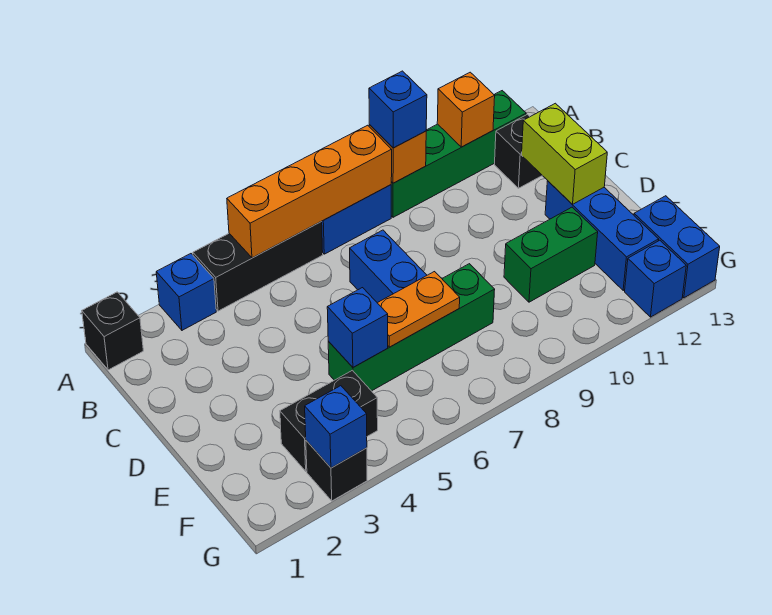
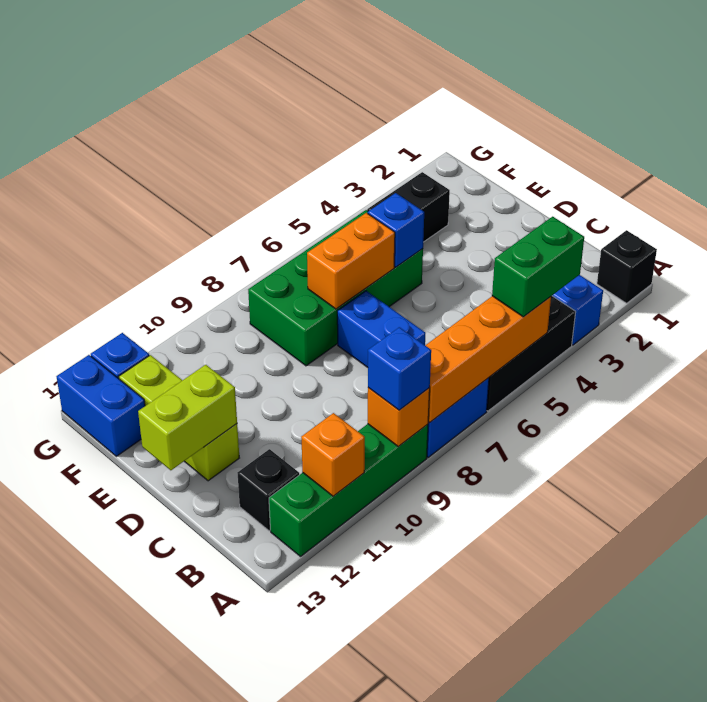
lime brick C12:D12 level 2 -> lime brick D12:D13 level 2
blue brick D12:F12 level 1 -> lime brick D12:F12 level 1
green brick E5:E8 level 1 -> green brick E5:F8 level 1
orange plate E6:E7 level 2 -> orange brick E6:E7 level 2
green brick E10:E11 level 1 -> green brick A4:A5 level 3
black brick G3 level 1 -> none
blue brick G3 level 2 -> none

